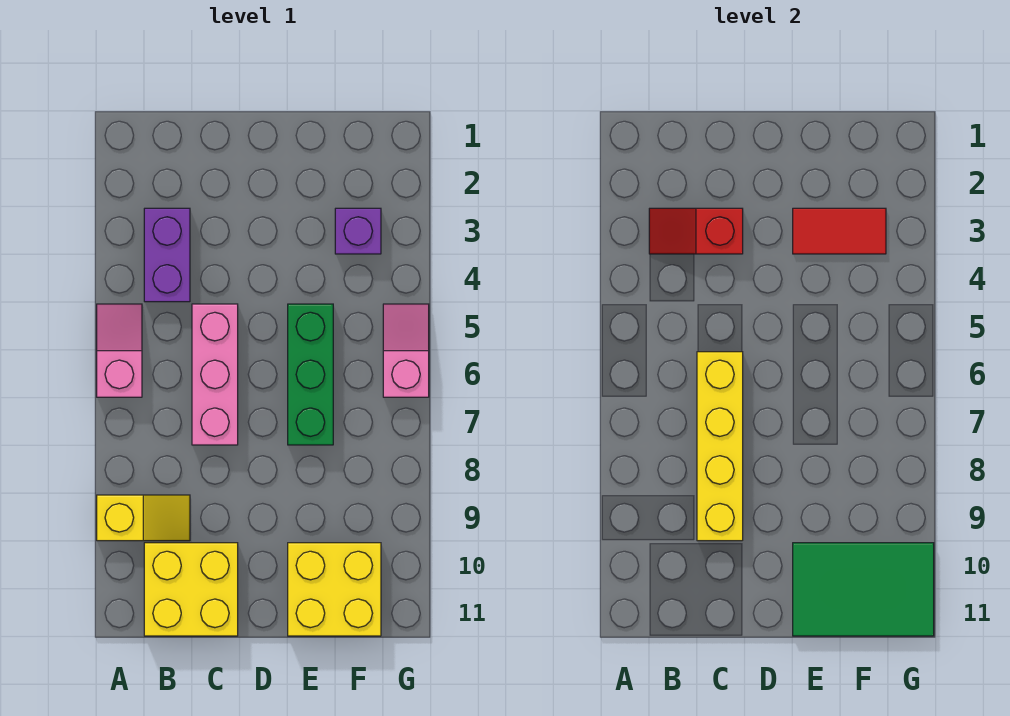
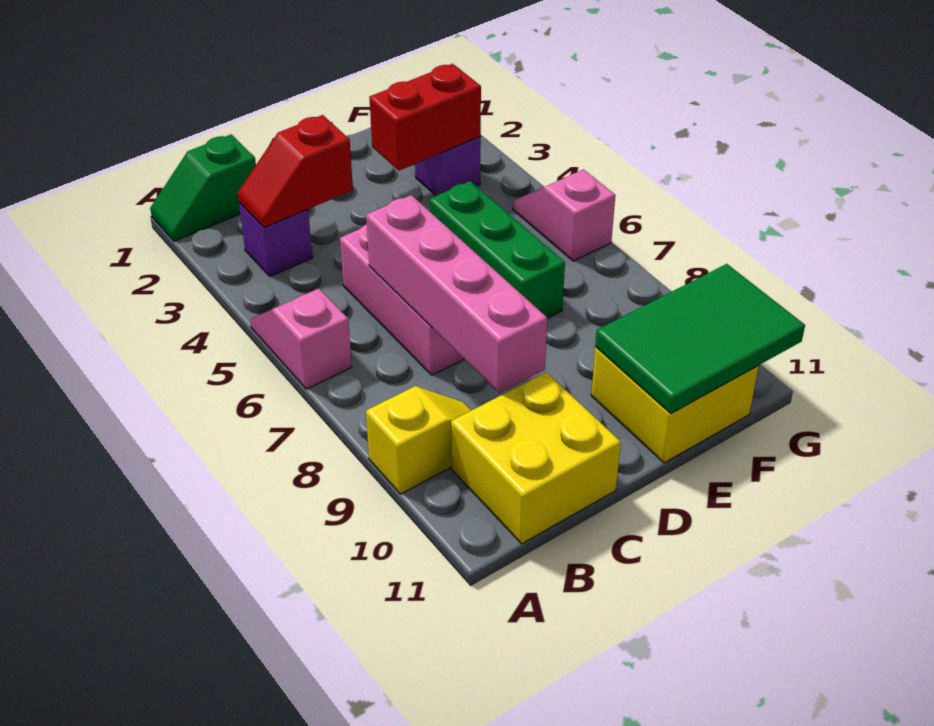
none -> green slope A1:B1 level 1 top B
purple brick B3:B4 level 1 -> purple brick B3 level 1
yellow brick C6:C9 level 2 -> pink brick C6:C9 level 2
red tile E3:F3 level 2 -> red brick E3:F3 level 2

